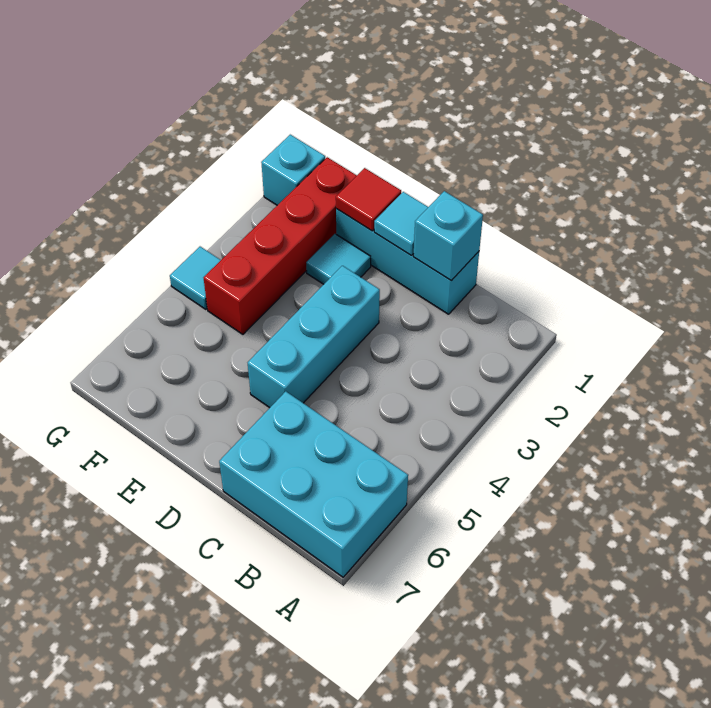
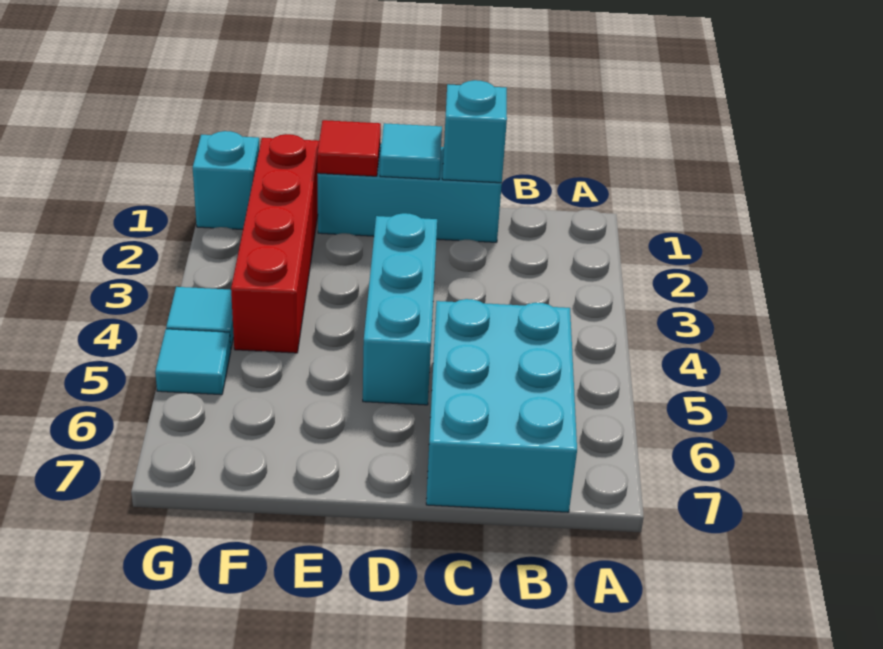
cyan brick A6:C7 level 1 -> cyan brick B5:C7 level 1
cyan tile E2 level 1 -> cyan tile G5 level 1

